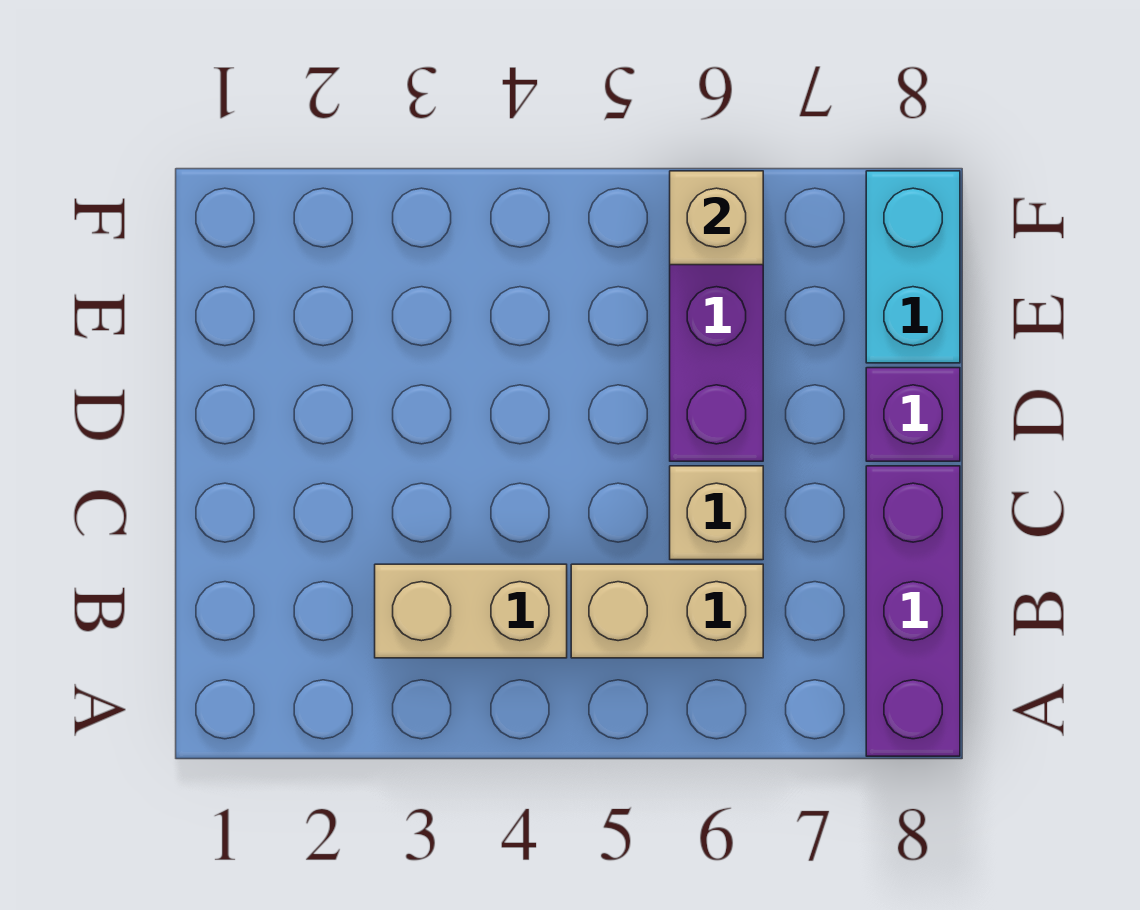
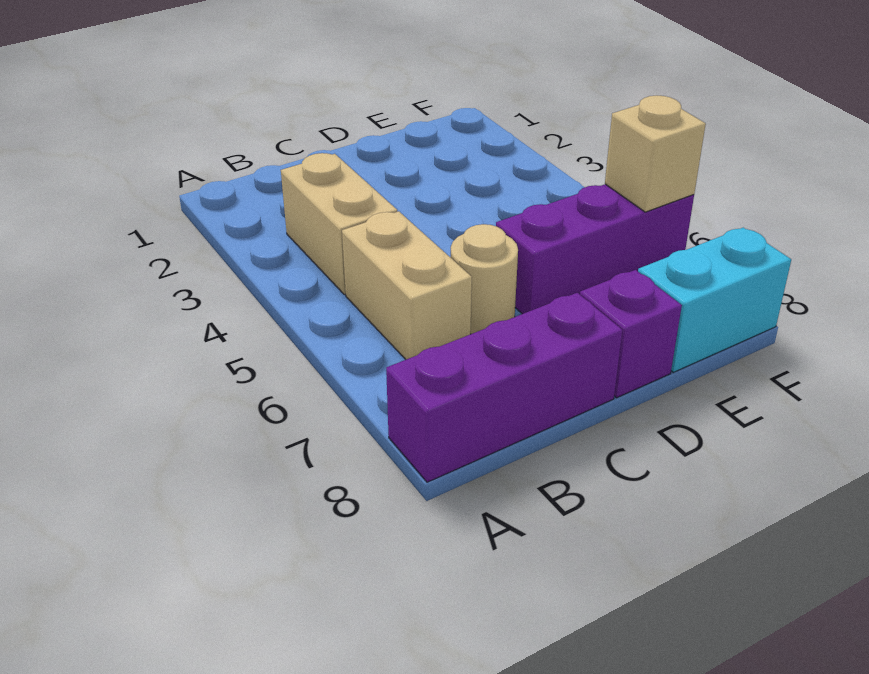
tan brick C6 level 1 -> tan round brick C6 level 1

